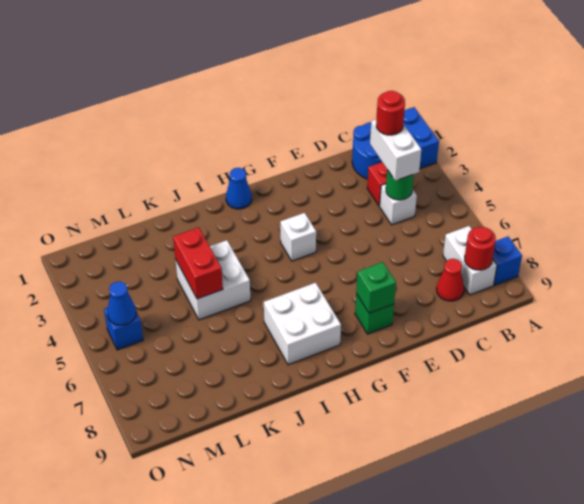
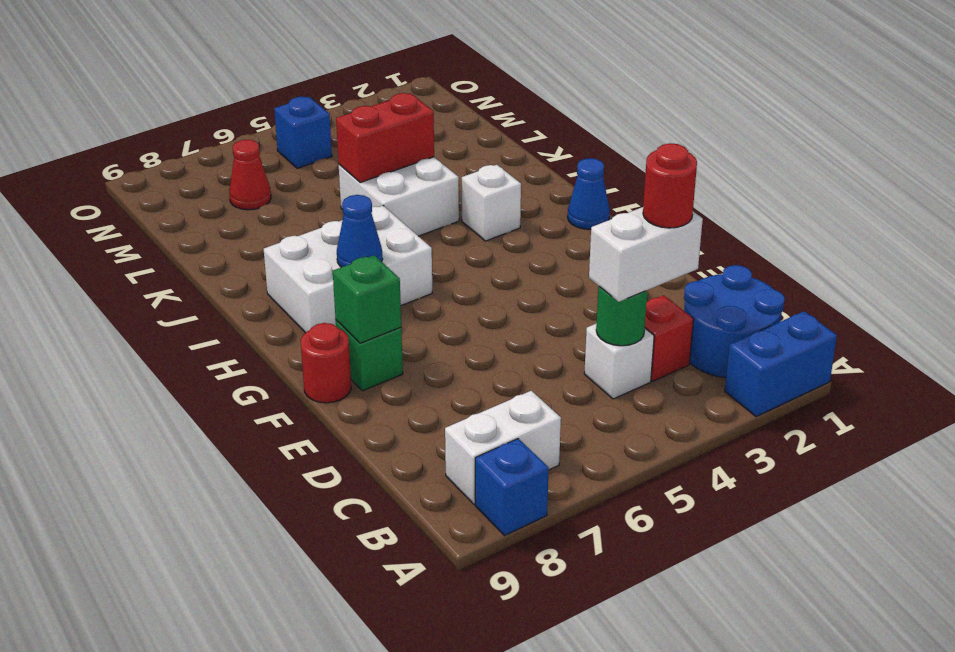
red round brick B8 level 2 -> red round brick F9 level 1
red cone C8 level 1 -> red cone M7 level 1
white brick G4 level 1 -> white brick I3 level 1
white brick H7:I8 level 1 -> white brick H6:I8 level 1
blue cone N5 level 2 -> blue cone H7 level 2

